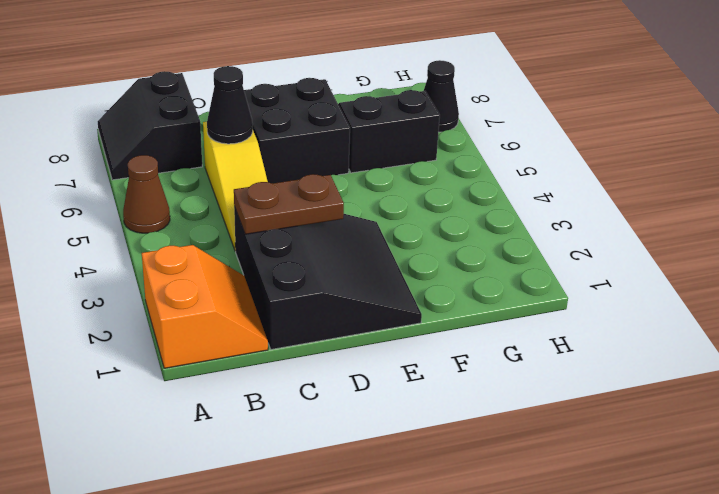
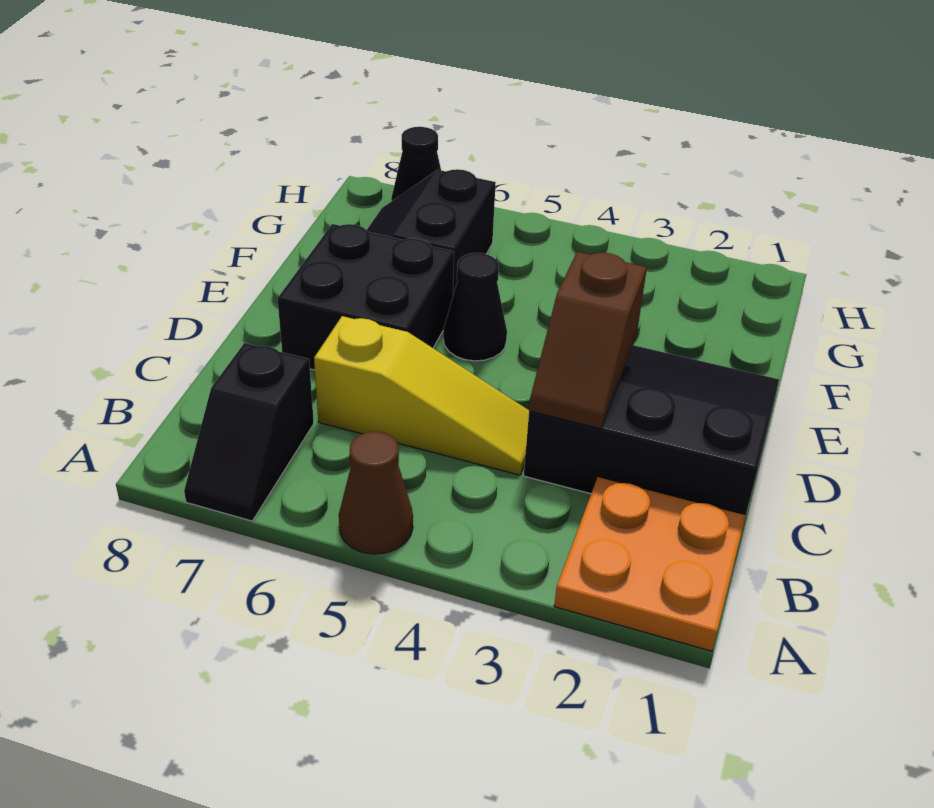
orange slope A1:B2 level 1 top A -> orange plate A1:B2 level 1
black slope A7:B8 level 1 top B -> black slope A7:B7 level 1 top B
brown plate C3:D3 level 2 -> brown slope C3:D3 level 2 top D
black cone C6 level 2 -> black cone E5 level 1

